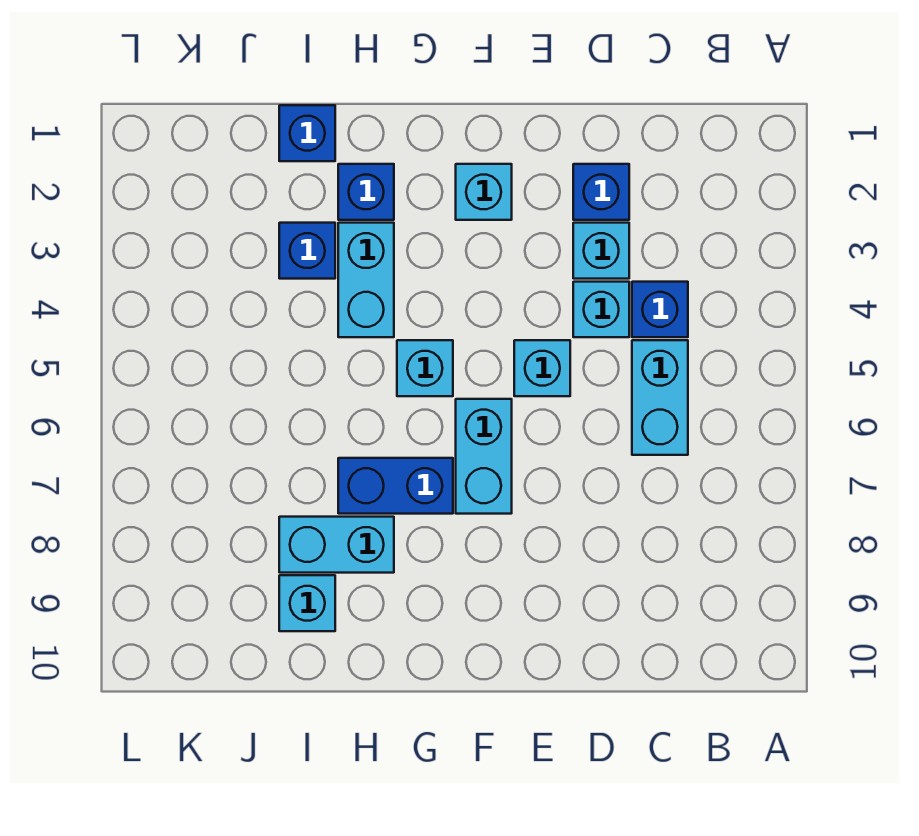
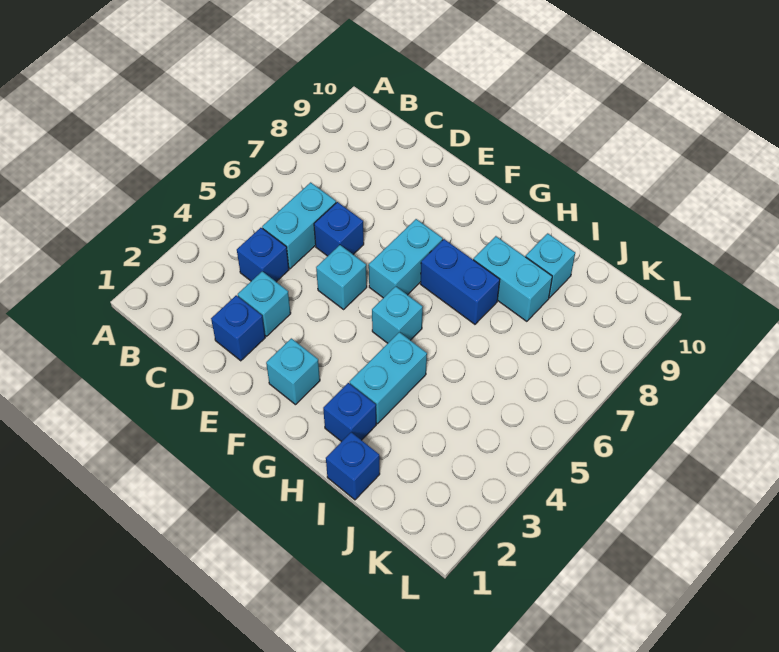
cyan brick D4 level 1 -> none
blue brick I3 level 1 -> blue brick D6 level 1

